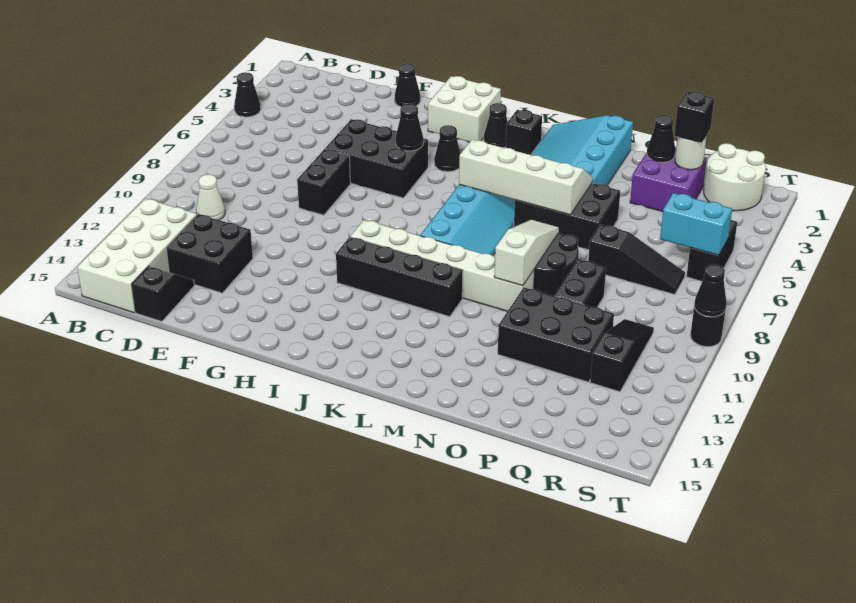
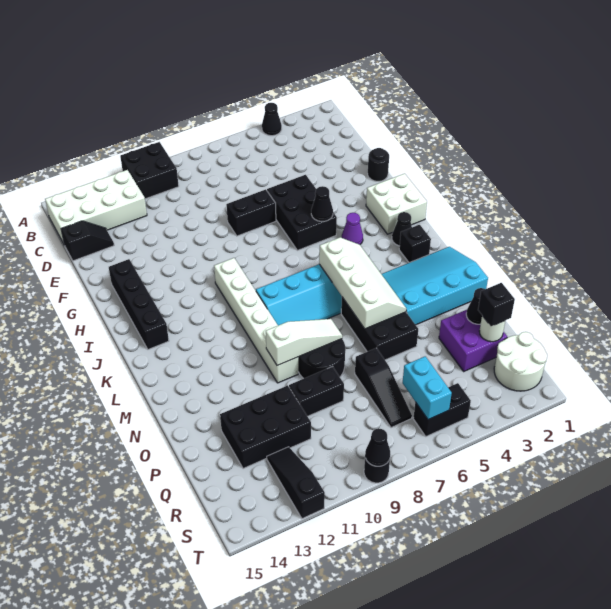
white cone C10 level 1 -> none
black brick D12:E13 level 1 -> black brick A10:B11 level 1
black cone F1 level 1 -> black round brick F1 level 1
black cone I4 level 1 -> purple cone I4 level 1
black brick I11:L11 level 1 -> black brick G14:J14 level 1
black brick O11:Q12 level 1 -> black brick P11:Q13 level 1
black slope R10:R12 level 1 top 12 -> black slope R12:T12 level 1 top T

